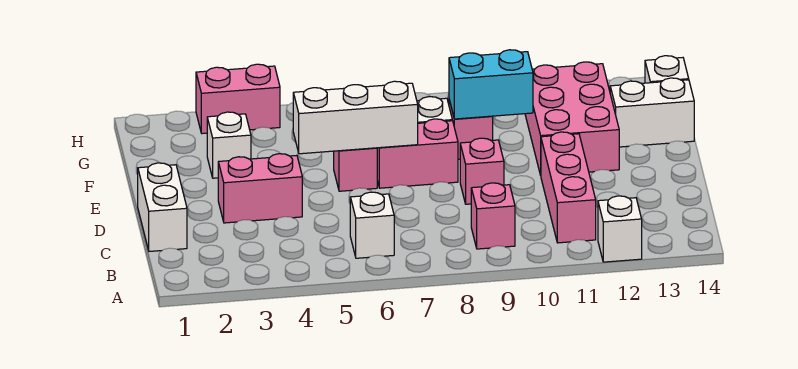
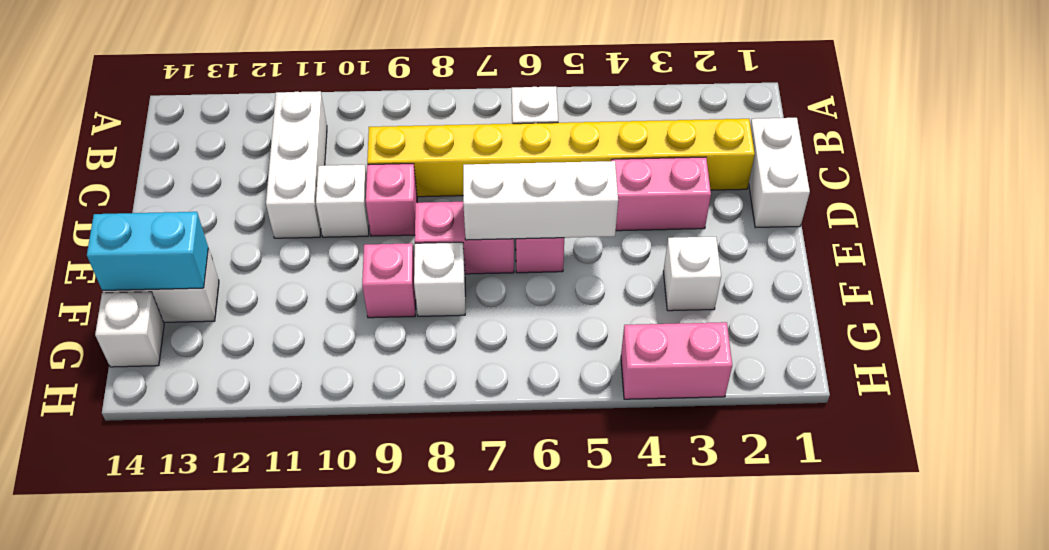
white brick A12 level 1 -> white brick D10 level 1
pink brick B9 level 1 -> none
pink brick B11:D11 level 1 -> white brick B11:D11 level 1
none -> yellow brick C2:C9 level 1
pink brick E11:G12 level 1 -> none
cyan brick F9:F10 level 2 -> cyan brick F13:F14 level 2

